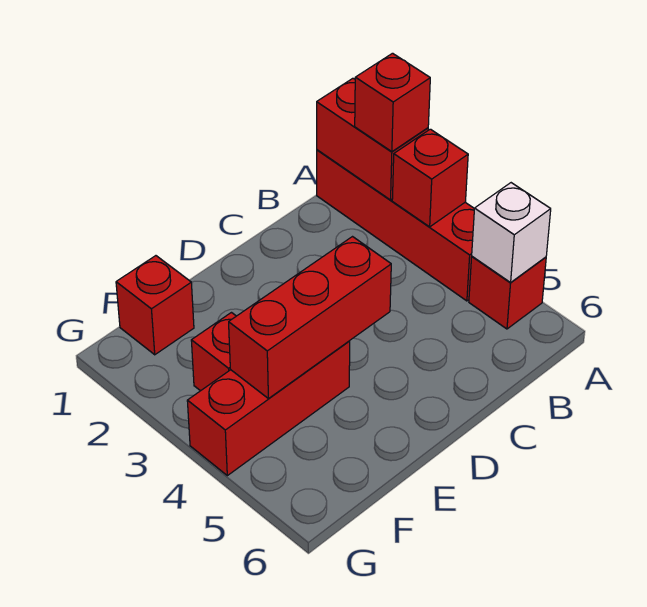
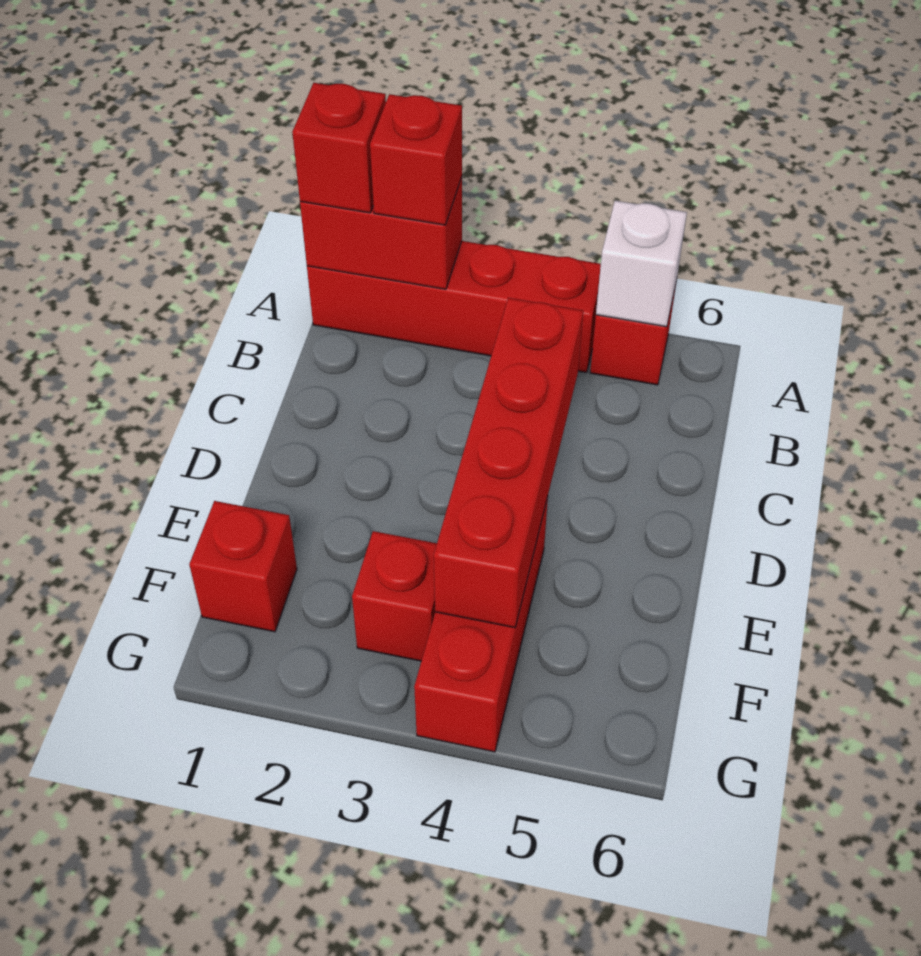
red brick A3 level 2 -> red brick A1 level 3
red brick D4:F4 level 2 -> red brick C4:F4 level 2

